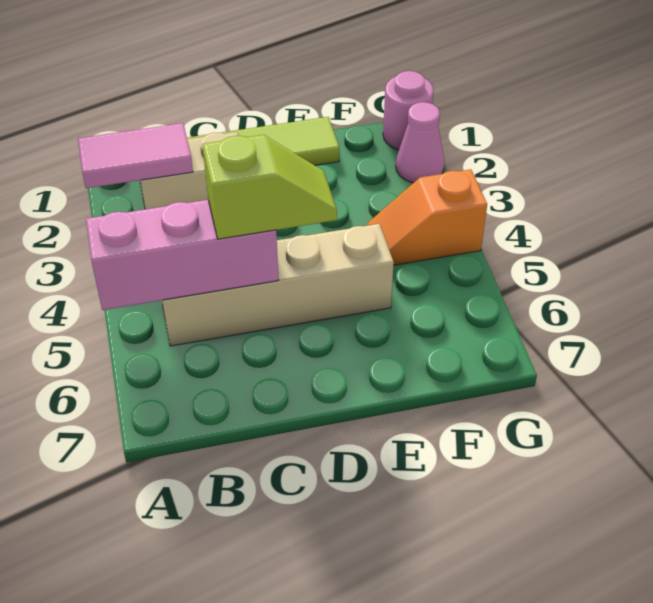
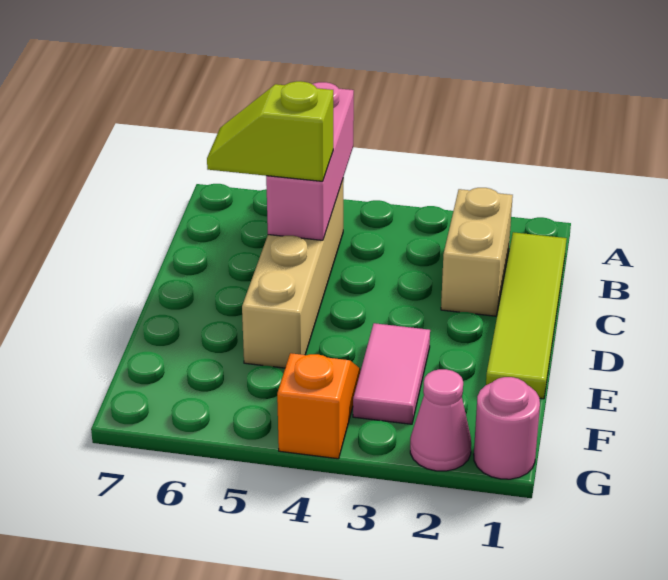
pink tile A2:B2 level 2 -> pink tile E3:F3 level 1
lime slope C5:D5 level 3 top C -> lime slope C5:C6 level 3 top 5

